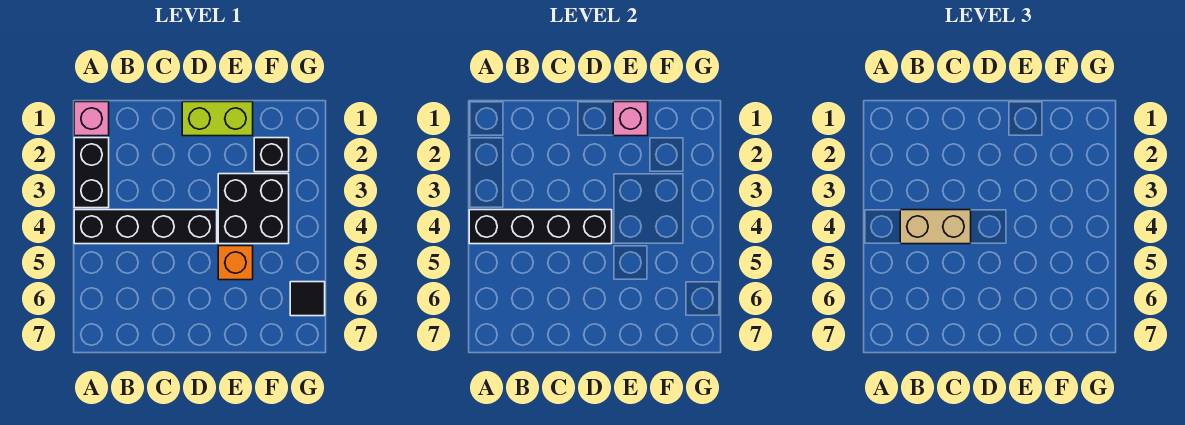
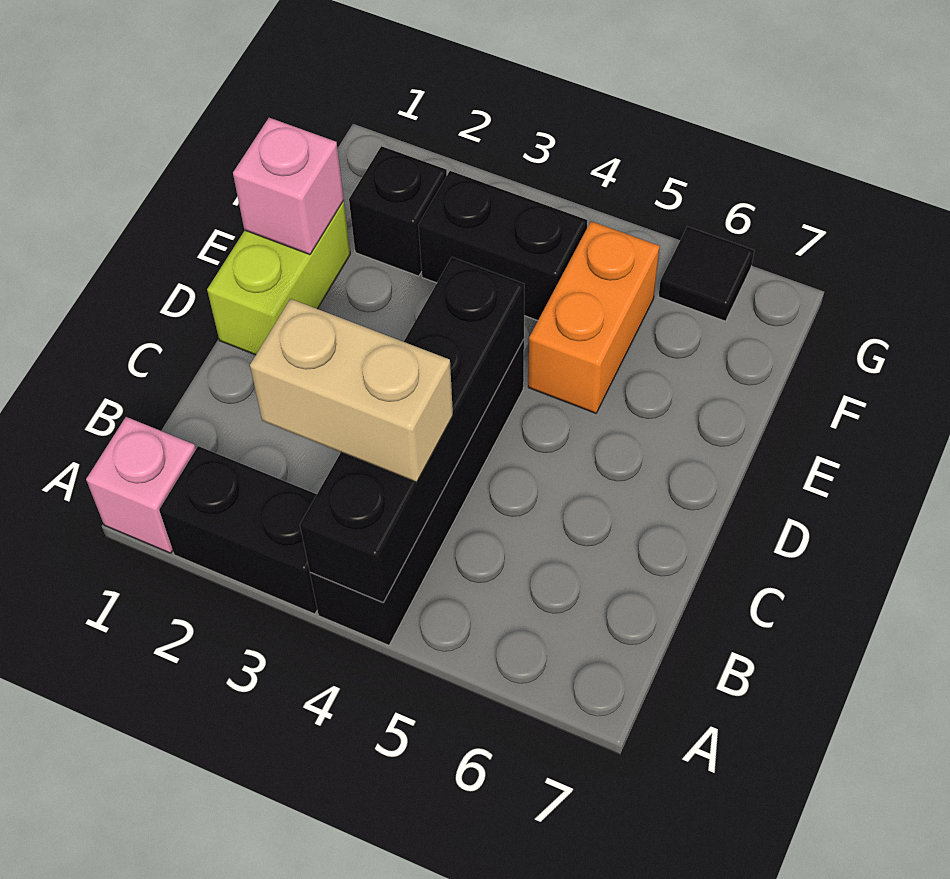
tan brick B4:C4 level 3 -> tan brick B3:B4 level 3
black brick E3:F4 level 1 -> black brick F3:F4 level 1
orange brick E5 level 1 -> orange brick E5:F5 level 1

